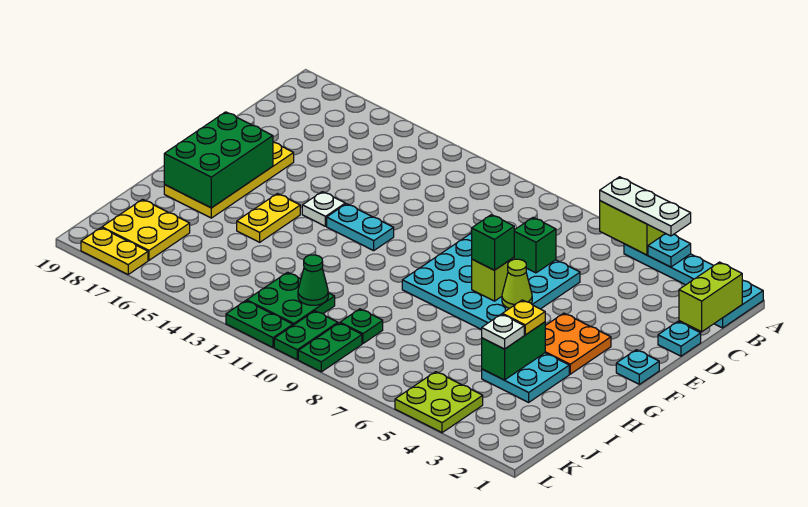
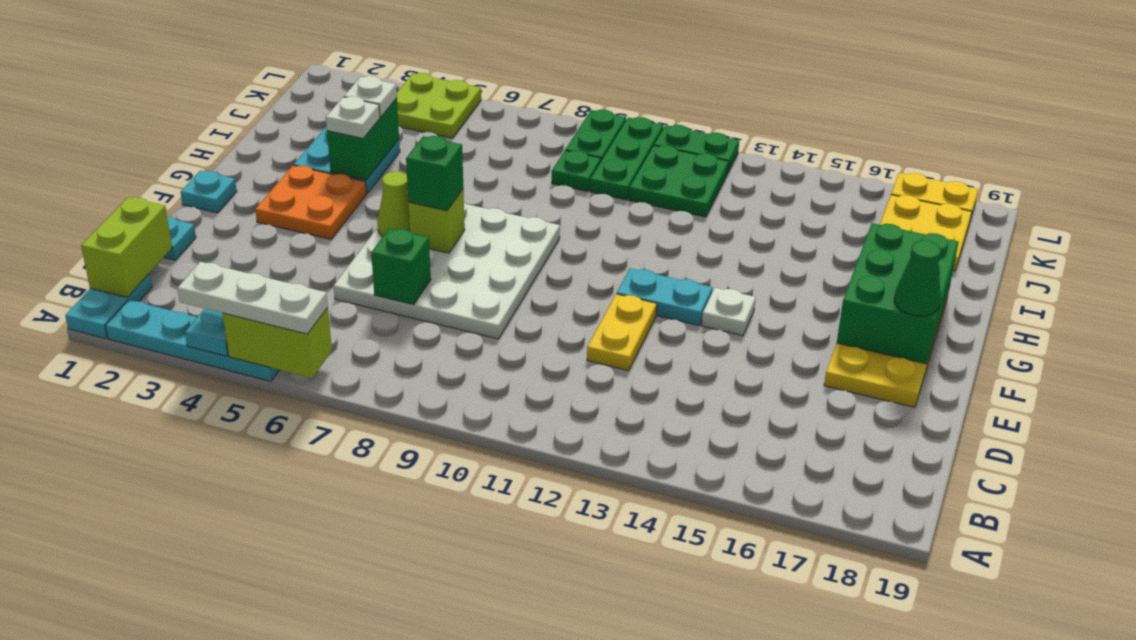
cyan plate D6:G9 level 1 -> white plate D6:G9 level 1
yellow plate G15:H15 level 1 -> yellow plate D12:E12 level 1
yellow plate H4 level 3 -> white plate H4 level 3
green cone J11 level 2 -> green cone F18 level 3
green plate K10:L10 level 1 -> green plate J10:L10 level 1

